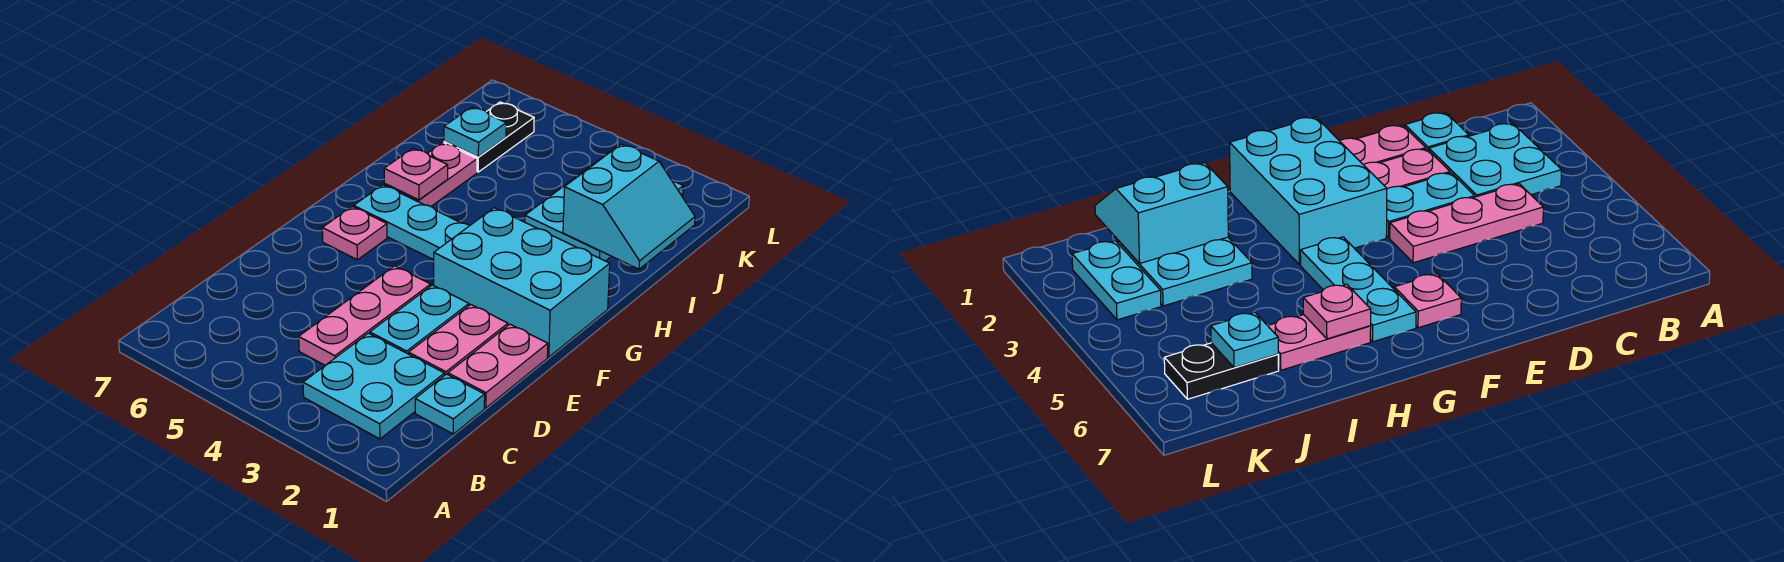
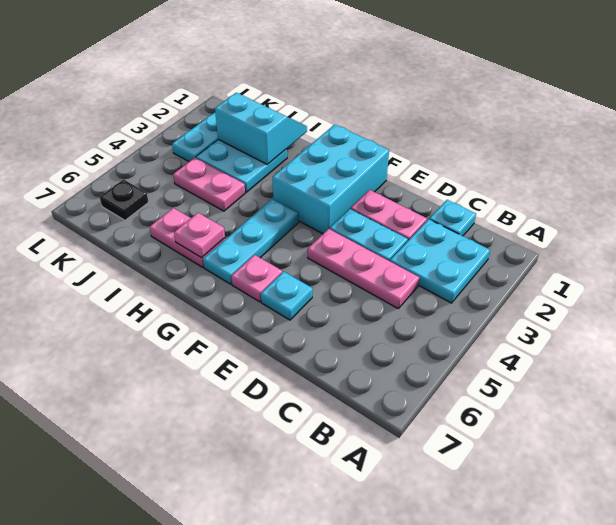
pink plate D1:E1 level 1 -> pink plate I4:J4 level 1
black plate J6:K6 level 1 -> black plate K6 level 1
cyan plate J6 level 2 -> cyan plate E6 level 1

